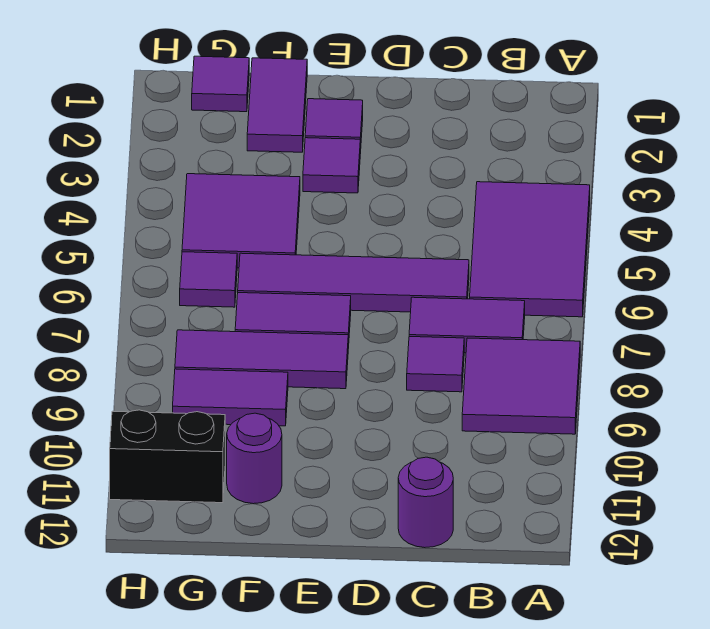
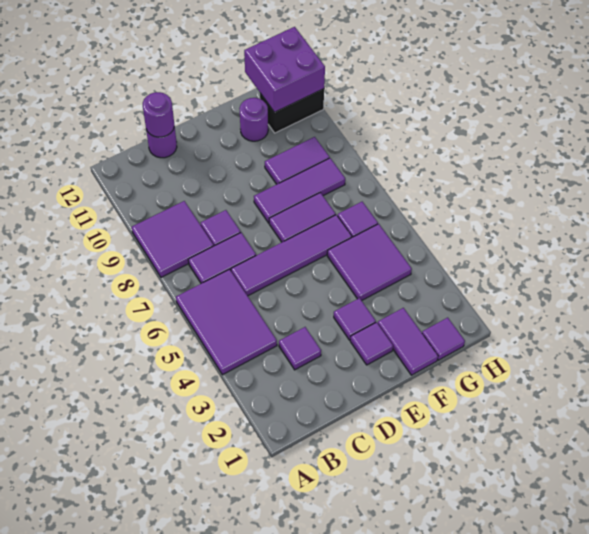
none -> purple tile C3 level 1
none -> purple round brick C12 level 2
none -> purple brick G11:H12 level 2

